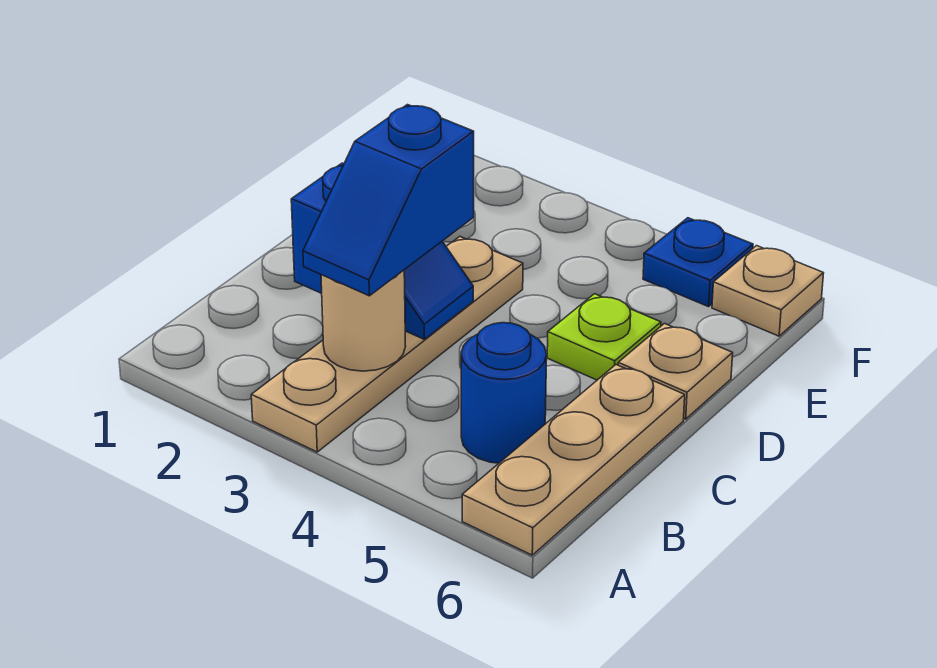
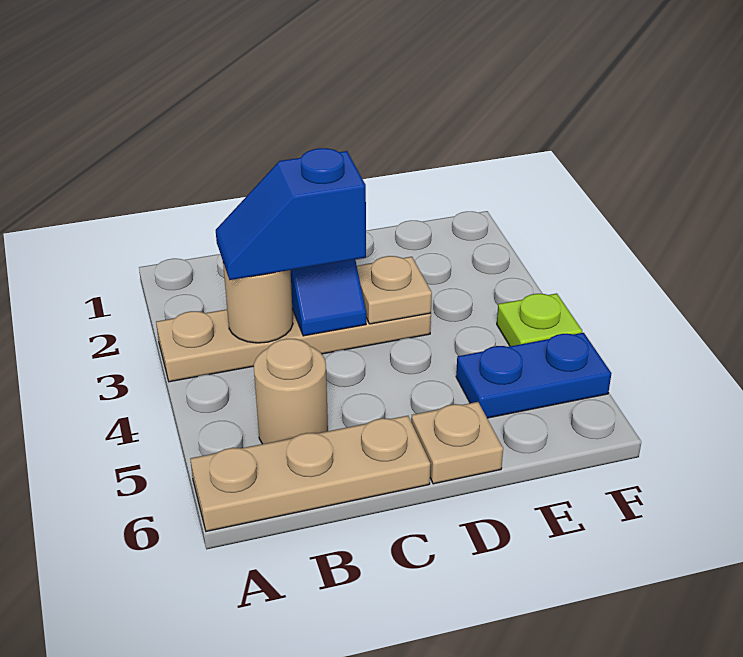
blue round brick B5 level 1 -> tan round brick B5 level 1
lime plate D5 level 1 -> lime plate F4 level 1
blue plate F5 level 1 -> blue plate E5:F5 level 1
tan plate F6 level 1 -> tan plate D3 level 2

